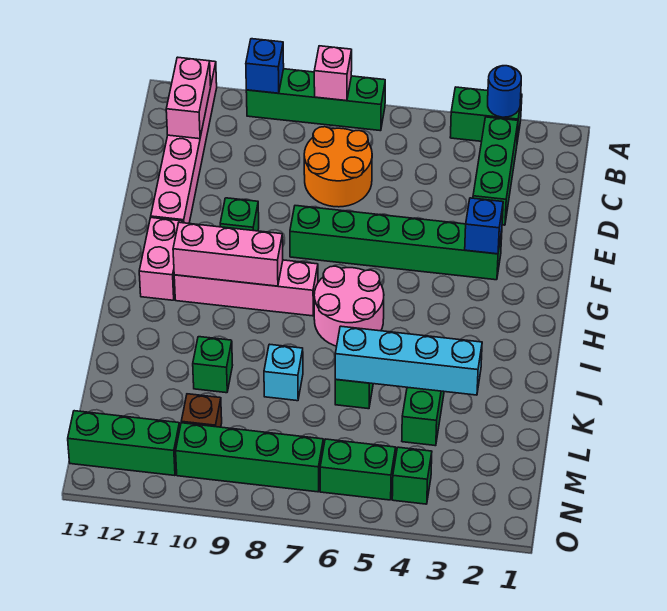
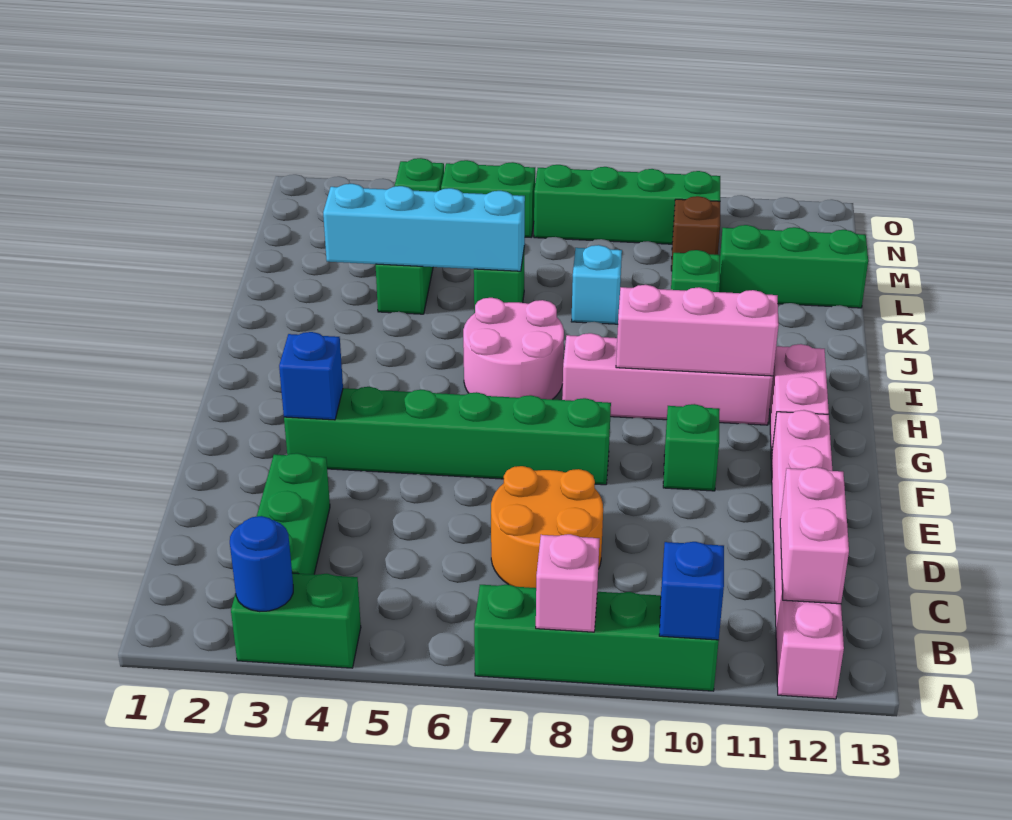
green brick N11:N13 level 1 -> green brick L11:L13 level 1

